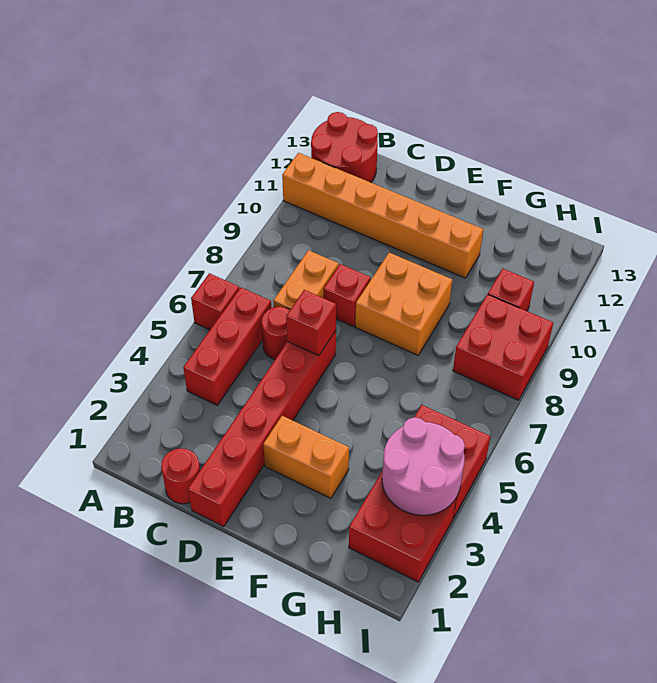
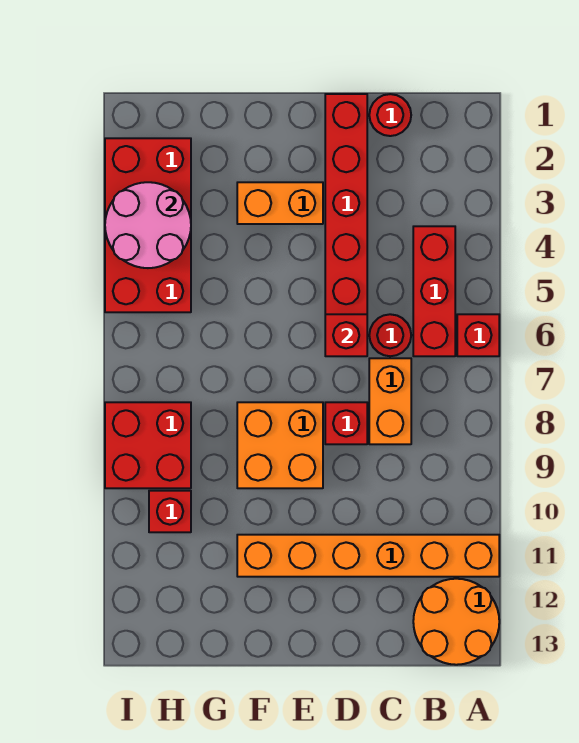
red round brick A12:B13 level 1 -> orange round brick A12:B13 level 1

